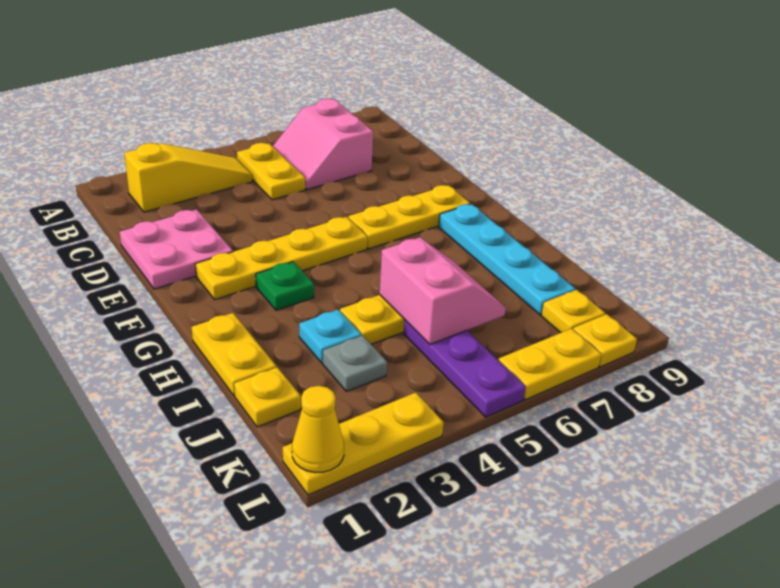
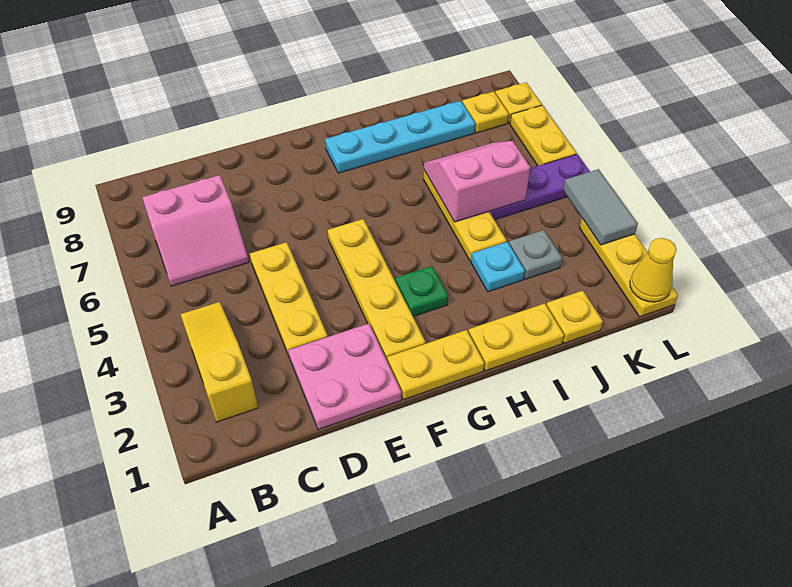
yellow plate B5:C5 level 1 -> yellow plate F1:G1 level 1
yellow plate F6:F8 level 1 -> yellow plate D3:D5 level 1
none -> grey tile L3:L4 level 2

